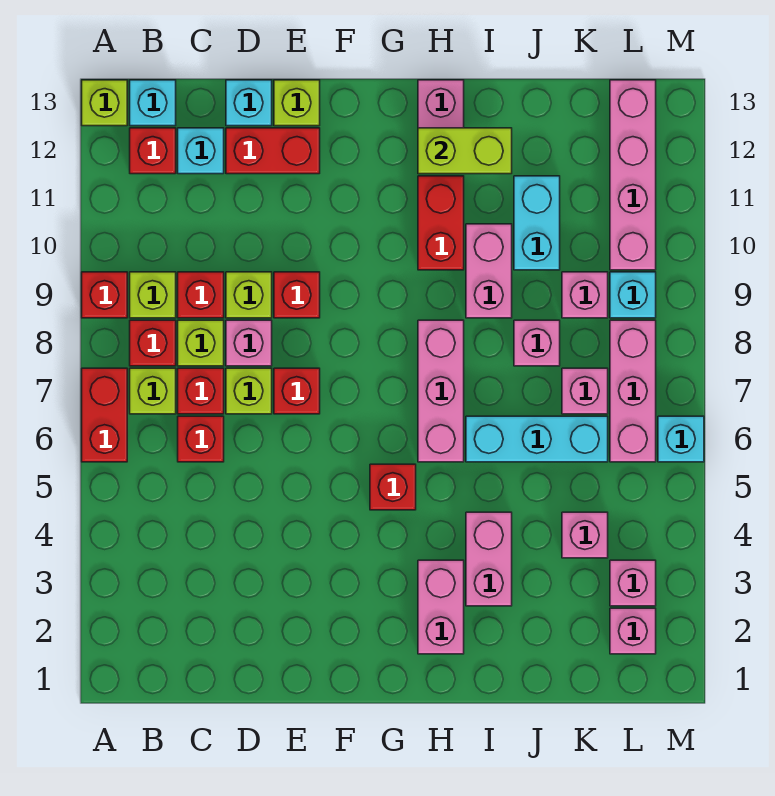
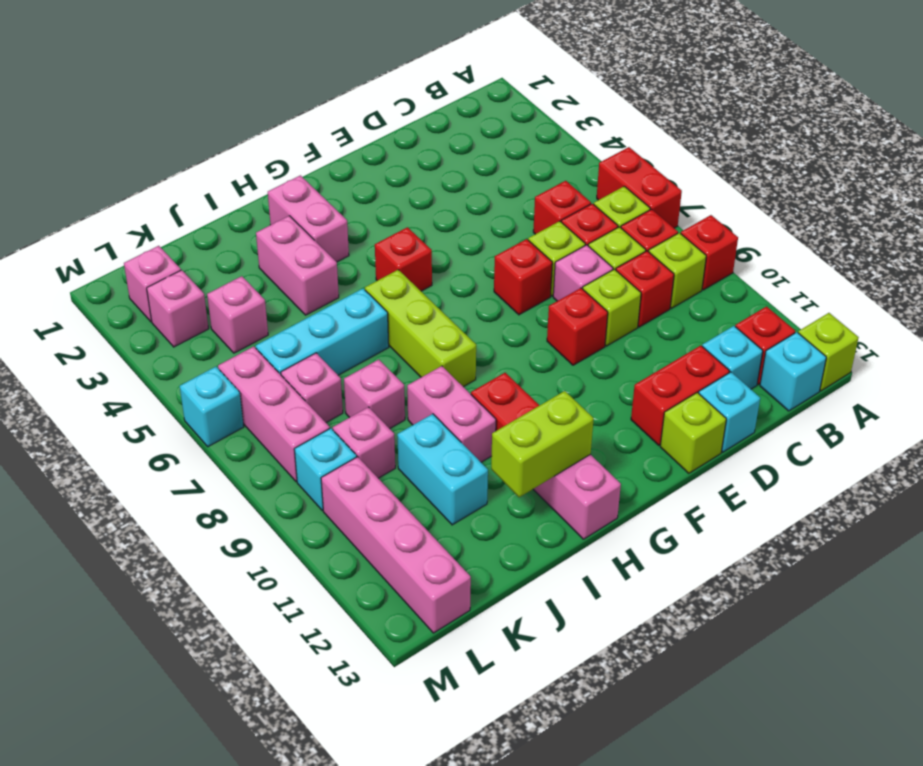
pink brick H6:H8 level 1 -> lime brick H6:H8 level 1

